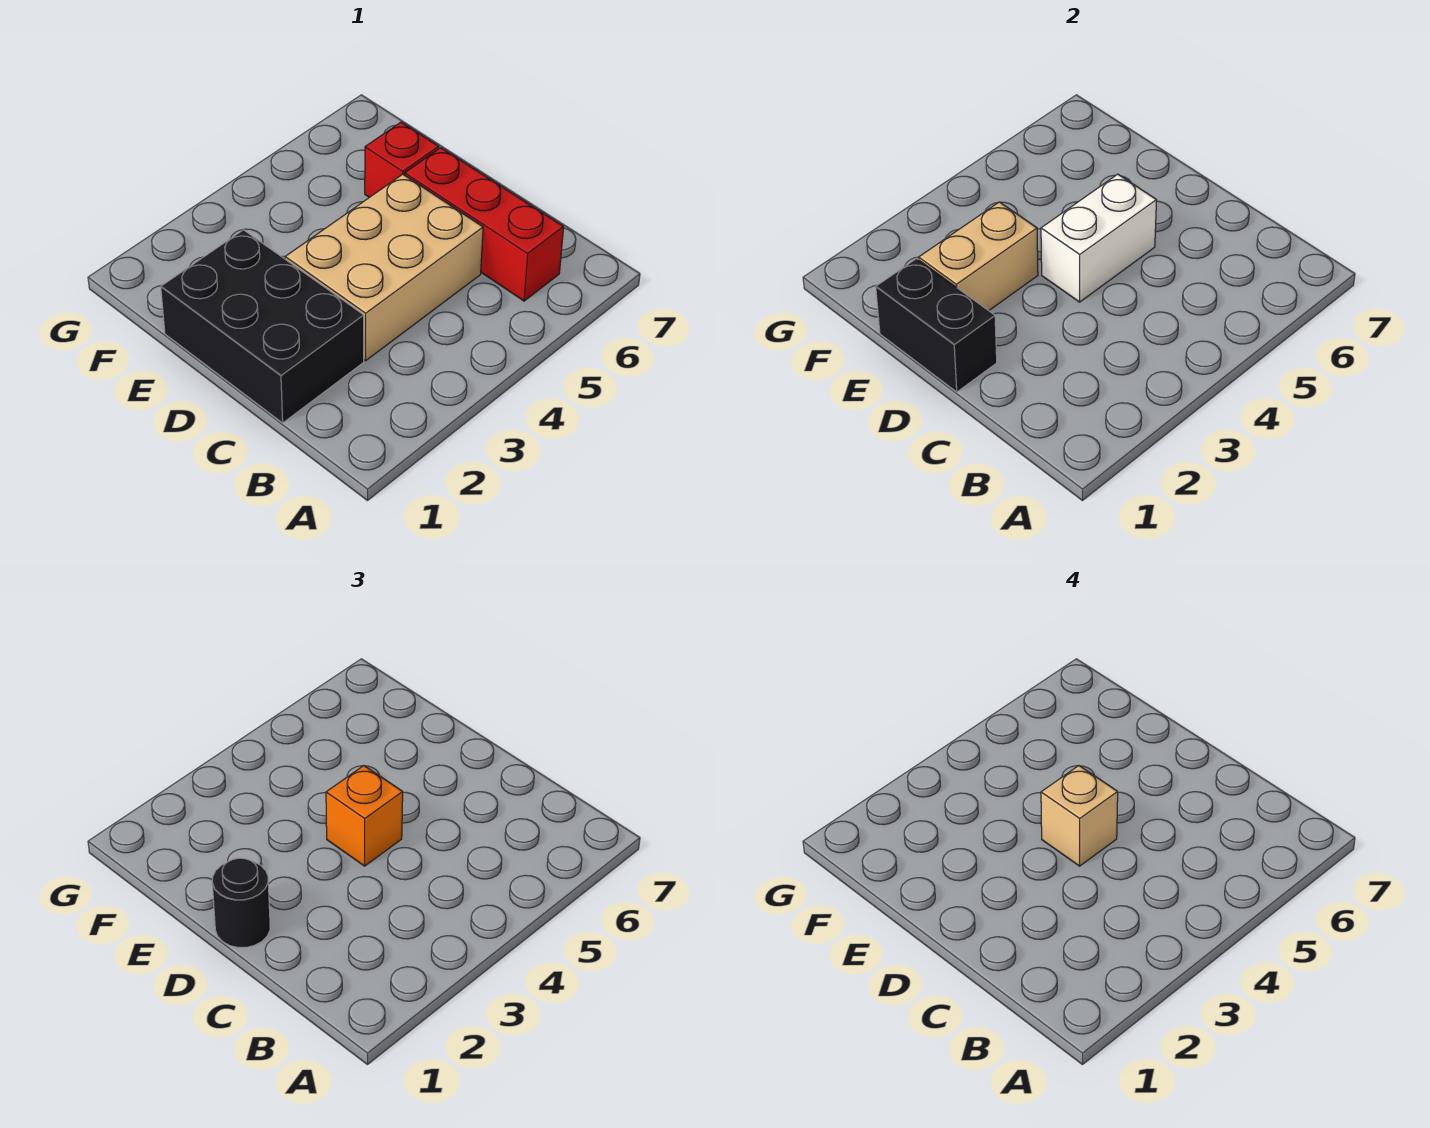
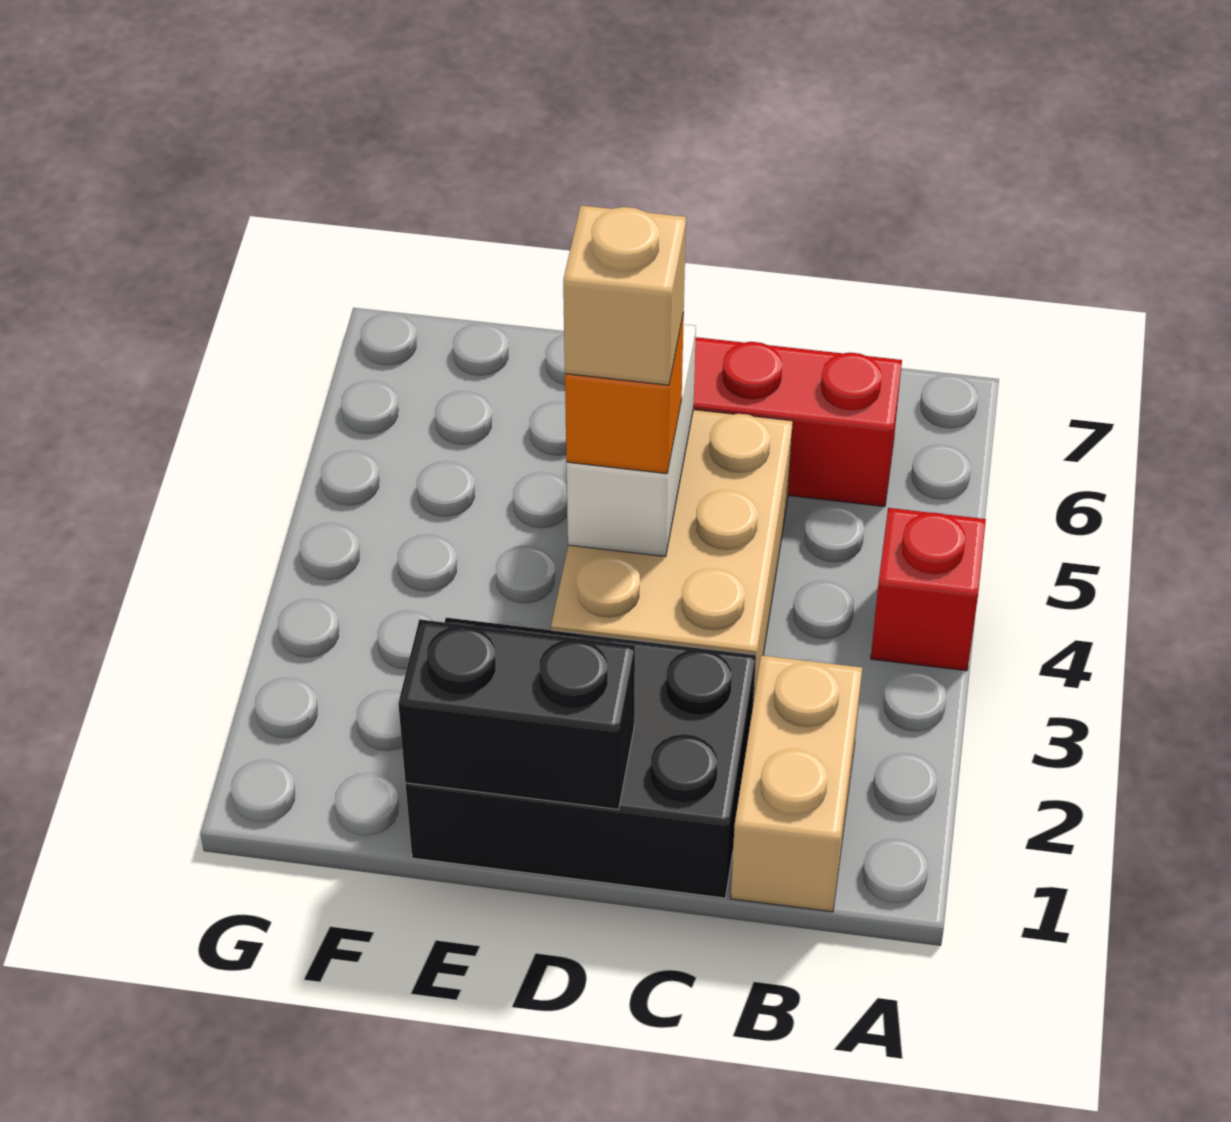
black round brick D1 level 3 -> none
tan brick E2:E3 level 2 -> tan brick B1:B2 level 1
red brick E6 level 1 -> red brick A4 level 1

